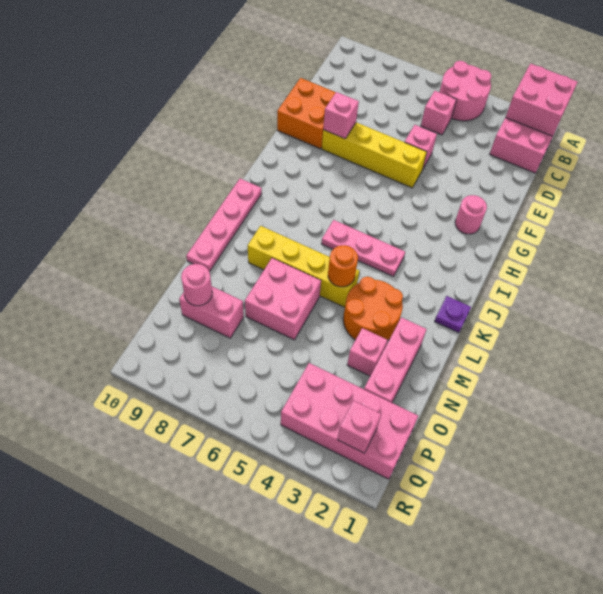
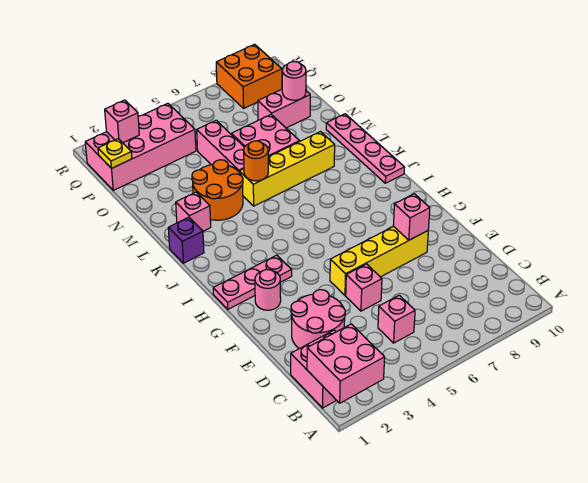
pink round brick A4:B5 level 1 -> pink round brick D2:E3 level 1
orange brick E9:F10 level 1 -> orange brick Q8:R9 level 1
pink plate J4:J6 level 1 -> pink plate H1:H3 level 1
purple plate K1 level 1 -> purple brick K1 level 1
pink brick M2:O2 level 1 -> pink brick M5:O5 level 1
pink brick N3 level 1 -> pink brick L2 level 1
none -> yellow plate P1 level 2

